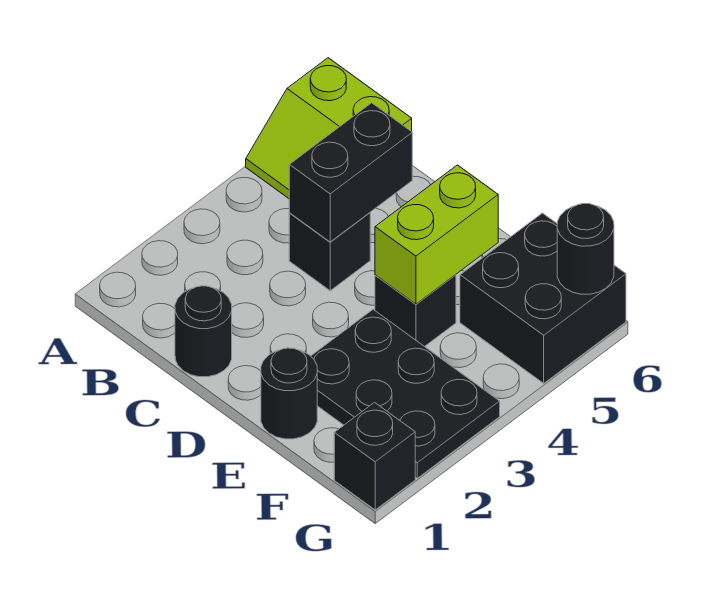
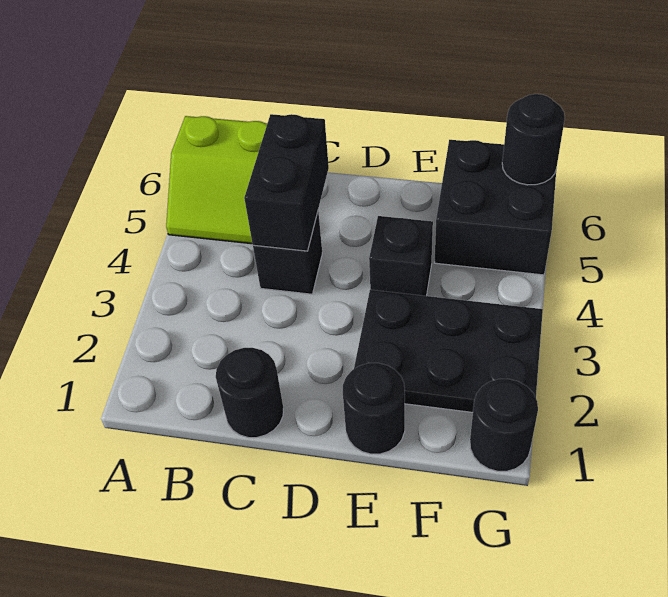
lime brick E4:E5 level 2 -> none
black brick G1 level 1 -> black round brick G1 level 1

